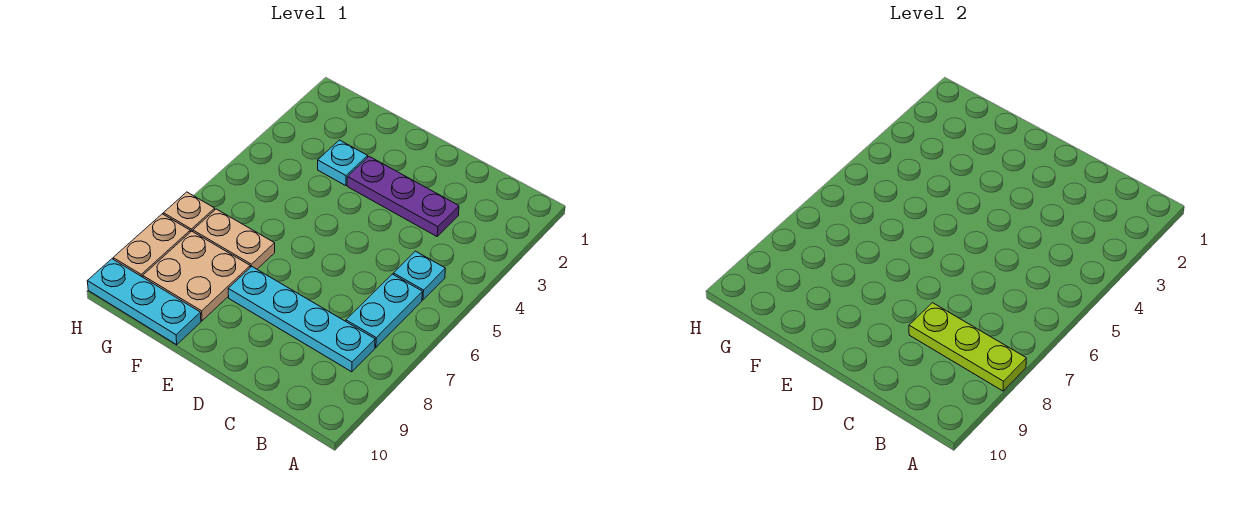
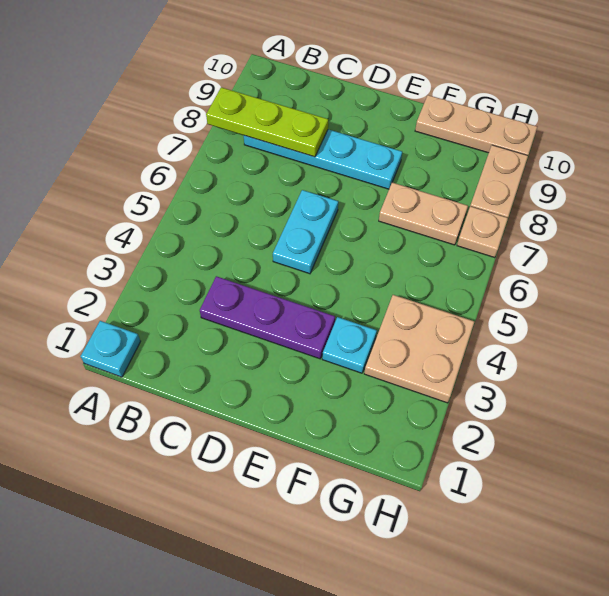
cyan plate B5 level 1 -> cyan plate A1 level 1
cyan plate B6:B7 level 1 -> cyan plate D5:D6 level 1
tan plate F8:G9 level 1 -> tan plate G3:H4 level 1
cyan plate F10:H10 level 1 -> tan plate F10:H10 level 1

